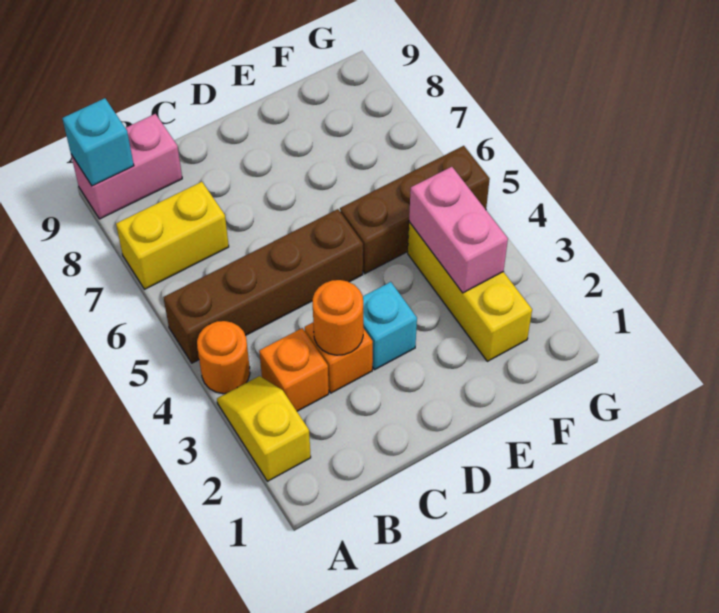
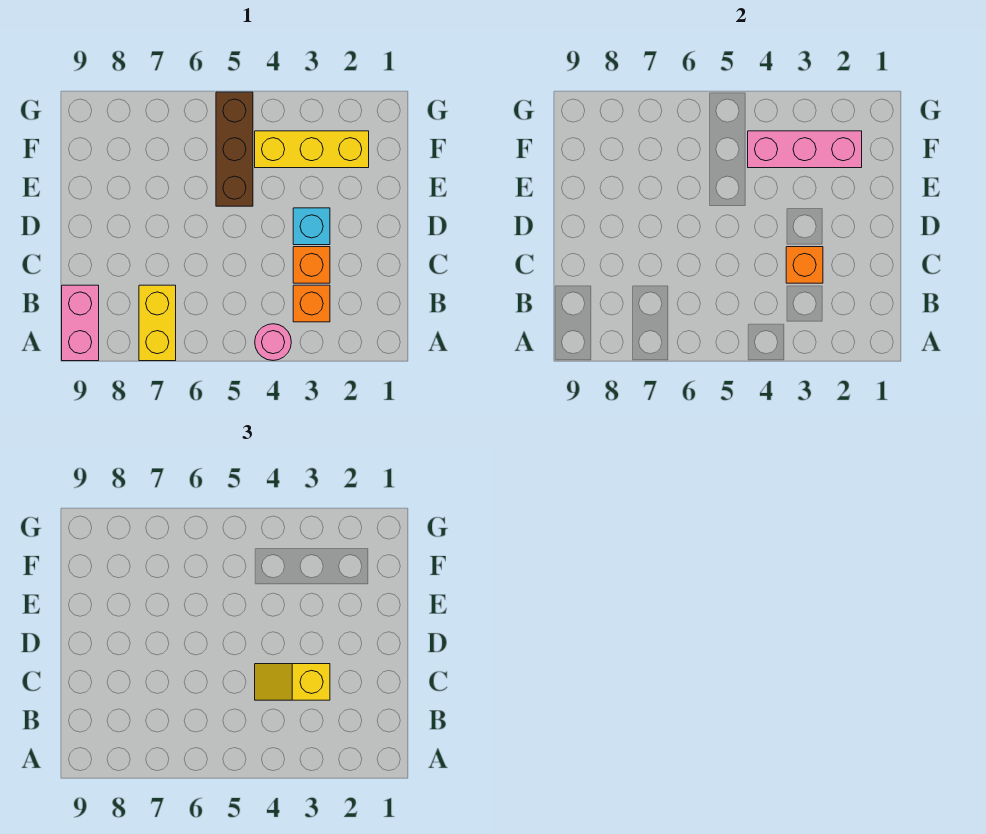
yellow slope A2:A3 level 1 top 2 -> yellow slope C3:C4 level 3 top 3
orange round brick A4 level 1 -> pink round brick A4 level 1
brown brick A5:D5 level 1 -> none
cyan brick A9 level 2 -> none
orange round brick C3 level 2 -> orange brick C3 level 2
pink brick F3:F4 level 2 -> pink brick F2:F4 level 2

